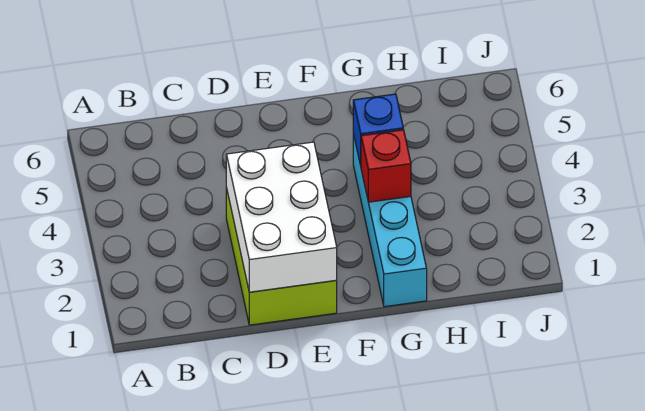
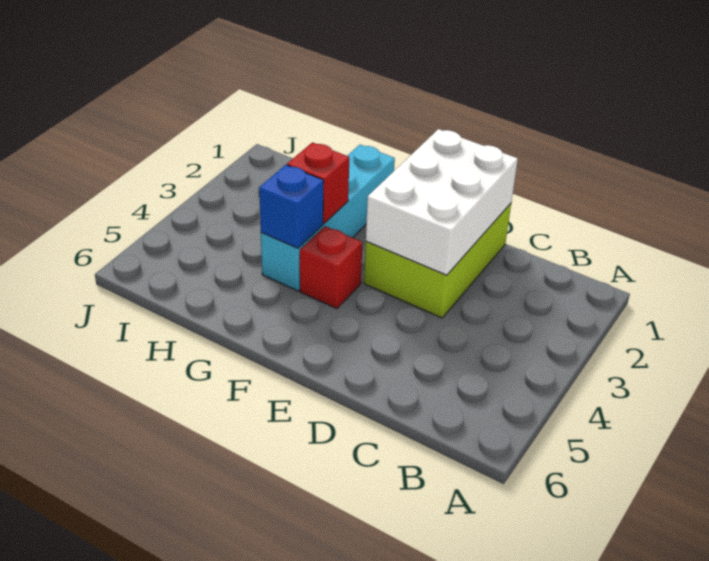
none -> red brick F4 level 1

